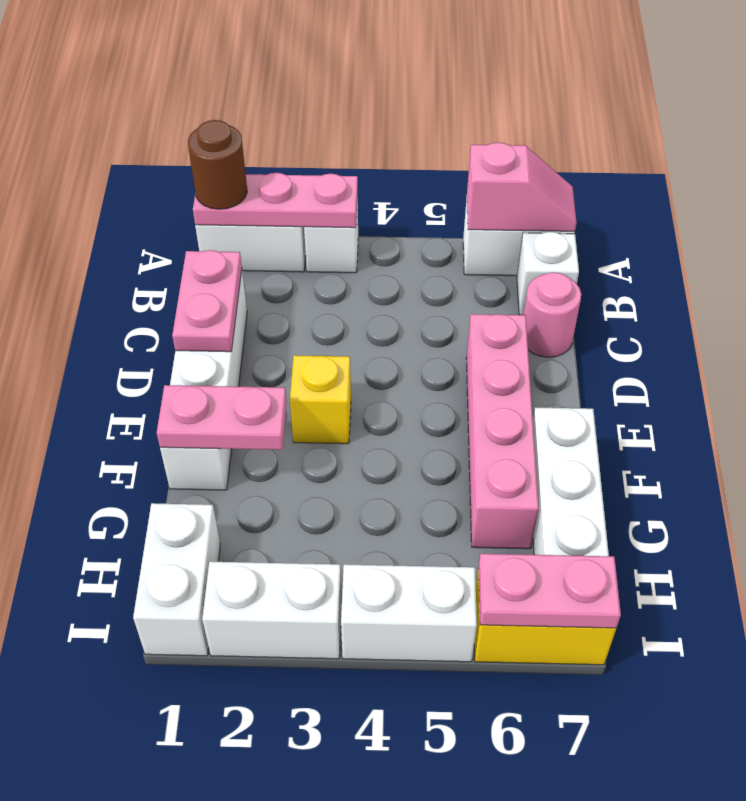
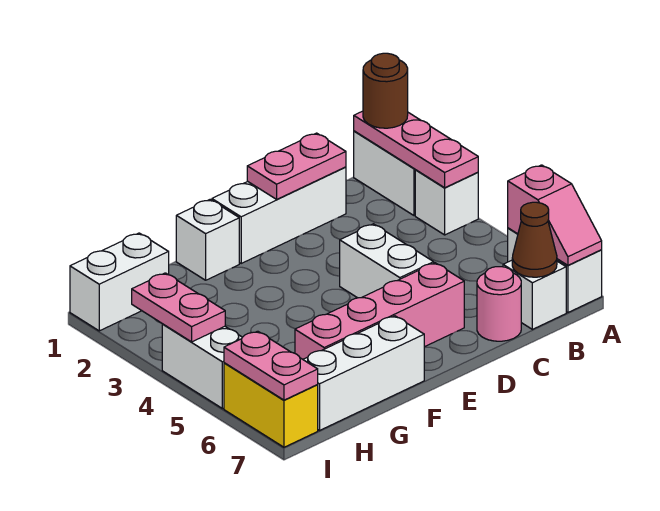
none -> brown cone B7 level 2
yellow brick E3 level 1 -> none
pink plate F1:F2 level 2 -> pink plate I3:I4 level 2
white brick I2:I3 level 1 -> white brick D4:D5 level 1

